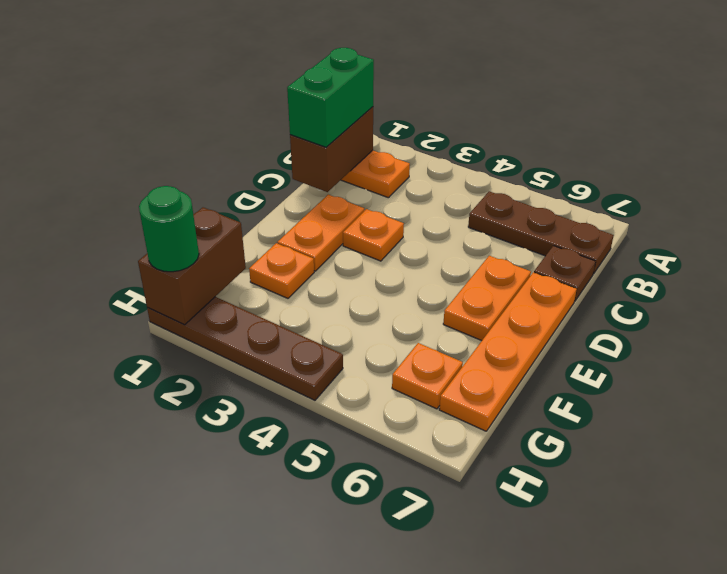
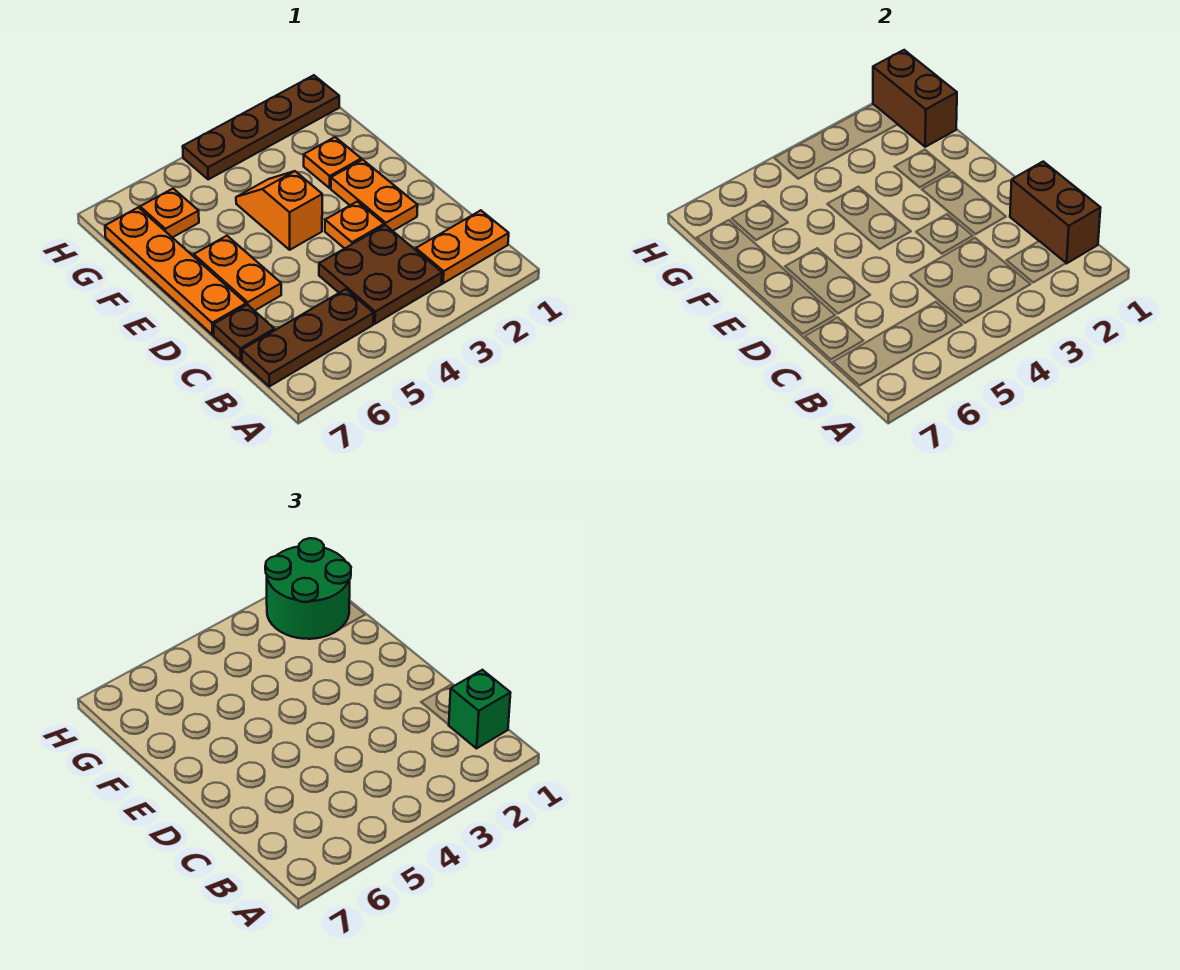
green brick B1:C1 level 3 -> green brick B1 level 3
none -> brown plate B3:C4 level 1
none -> orange slope E4:F4 level 1 top E
green round brick H1 level 3 -> green round brick G1:H2 level 3

